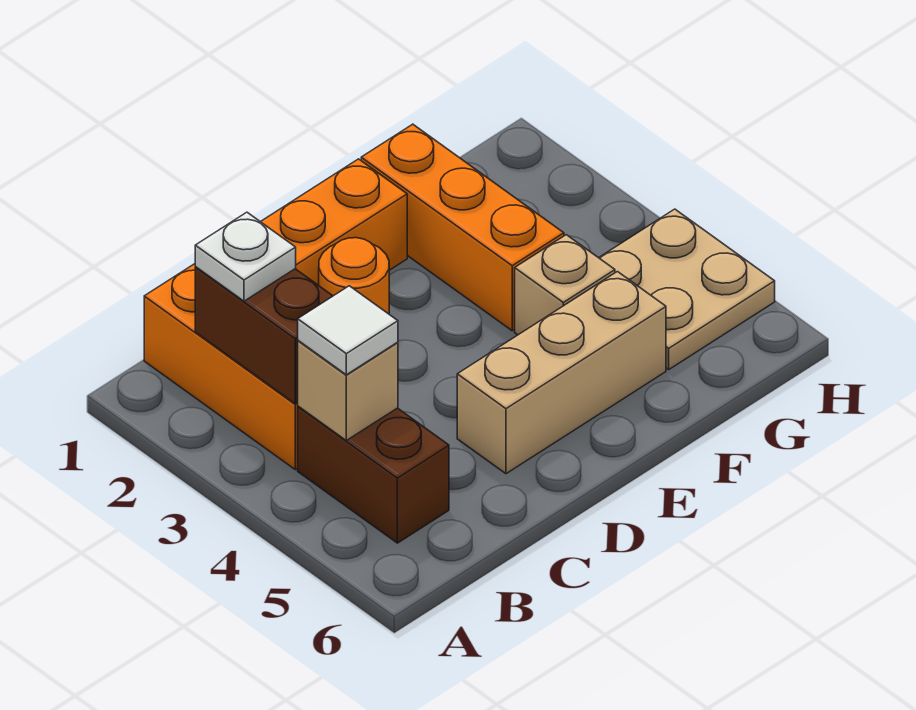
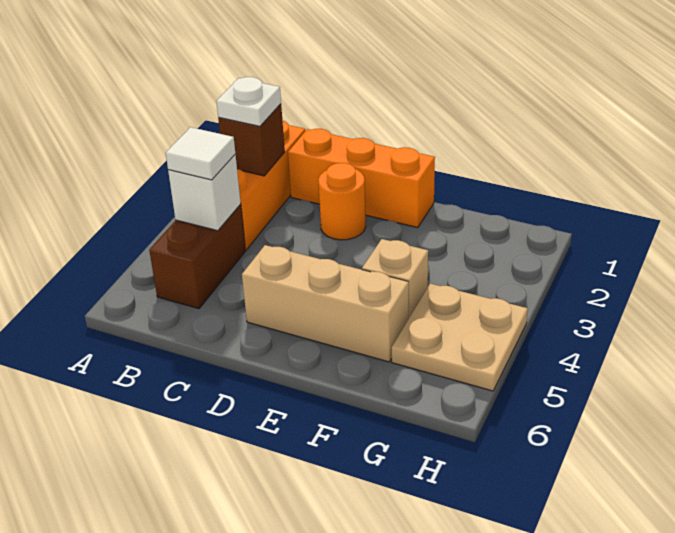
brown brick B2:B3 level 2 -> brown brick B2 level 2
tan brick B4 level 2 -> white brick B4 level 2
orange brick F1:F3 level 1 -> none

